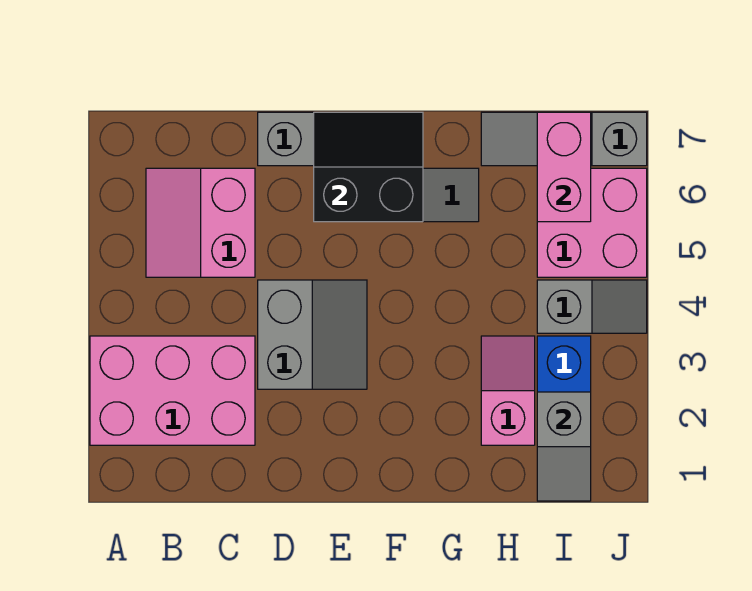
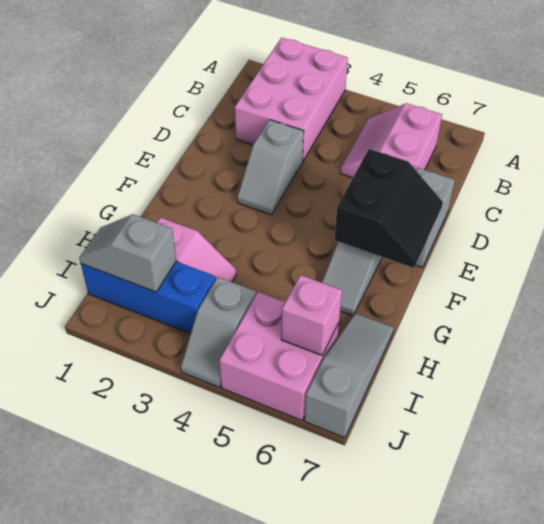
pink slope B5:C6 level 1 top C -> pink slope B5:C6 level 1 top 6
grey slope D3:E4 level 1 top D -> grey slope D3:E3 level 1 top D
pink brick I6:I7 level 2 -> pink brick I6 level 2

